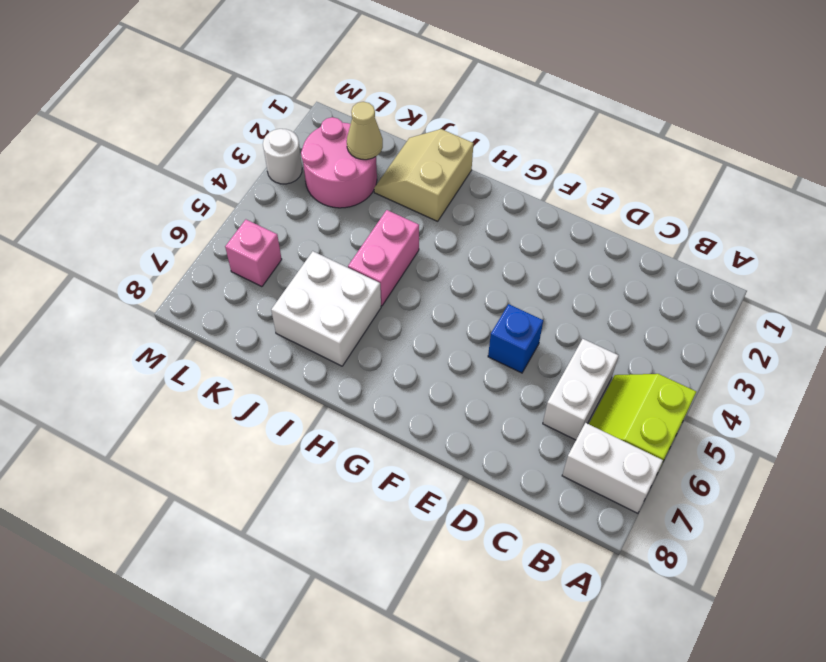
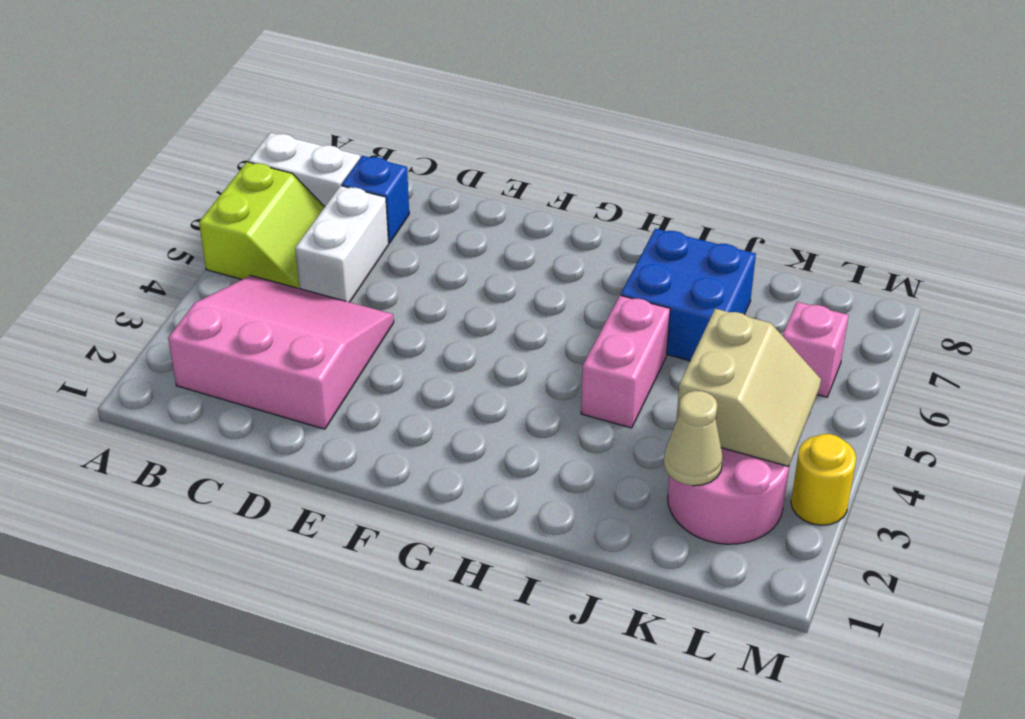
none -> pink slope B2:D4 level 1 top 2
blue brick E5 level 1 -> blue brick C7 level 1
tan slope I1:J2 level 1 top I -> tan slope K3:L4 level 2 top K
white brick I6:J7 level 1 -> blue brick I6:J7 level 1
white round brick M3 level 1 -> yellow round brick M3 level 1

